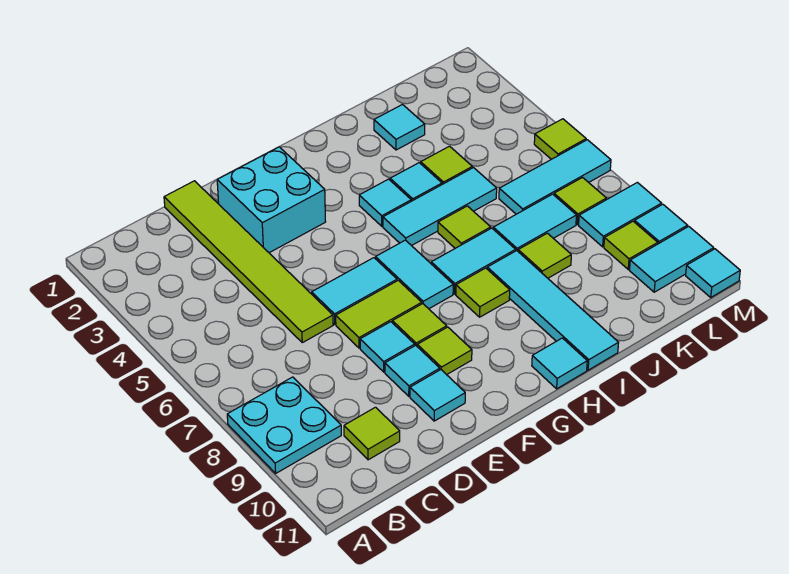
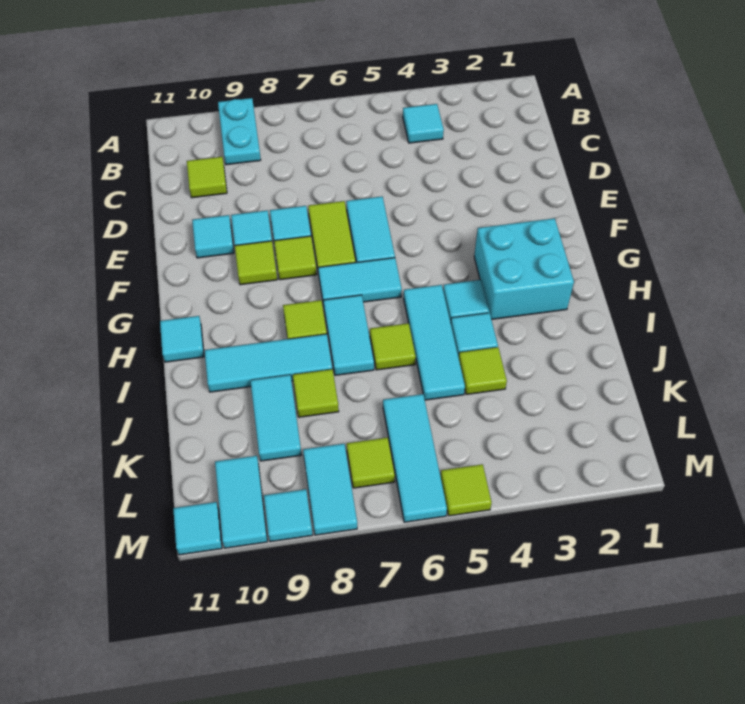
cyan plate A8:B9 level 1 -> cyan plate A9:B9 level 1
lime tile D1:D6 level 1 -> none
cyan brick E2:F3 level 1 -> cyan brick G2:H3 level 1
cyan tile I8:I11 level 1 -> cyan tile I8:I10 level 1
cyan tile J2 level 1 -> cyan tile B4 level 1
cyan tile J7:K7 level 1 -> cyan tile J9:K9 level 1
lime tile L9 level 1 -> none

